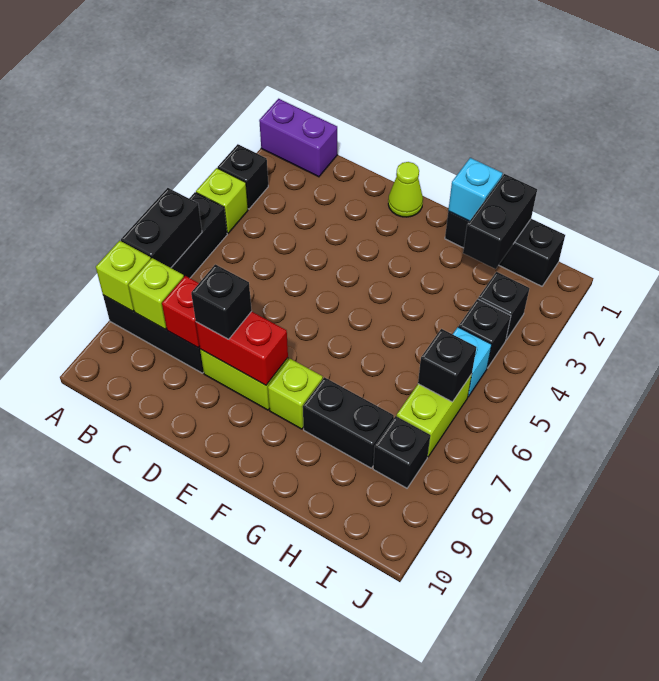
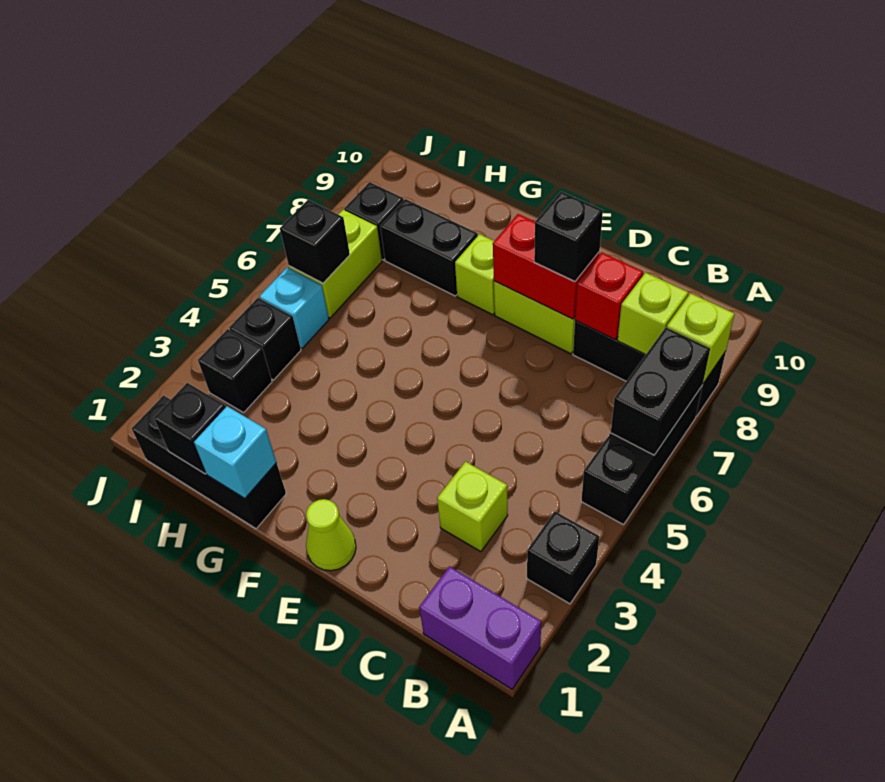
lime brick A4 level 1 -> lime brick C3 level 1
black brick H1:H2 level 2 -> black brick H1 level 2

